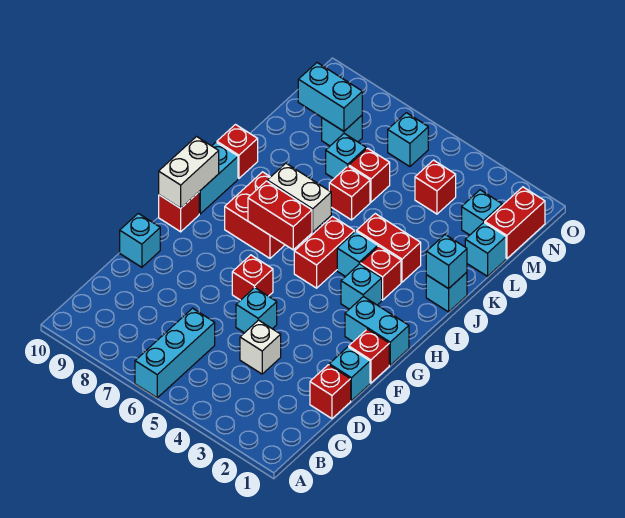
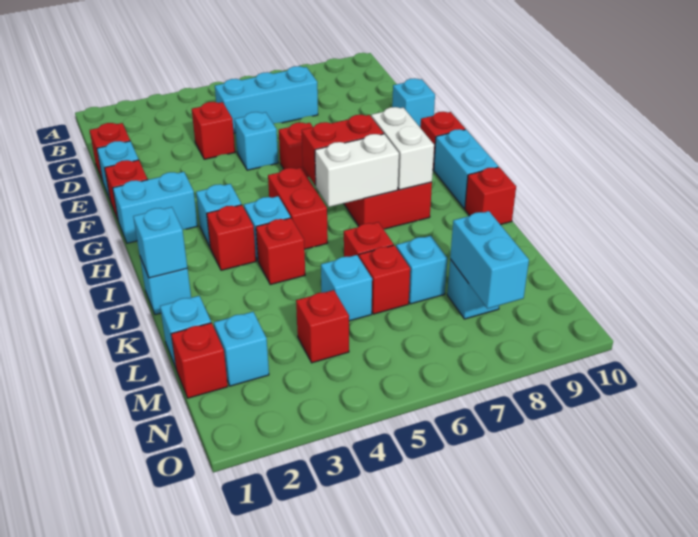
cyan brick A6:C6 level 1 -> cyan brick C5:C7 level 1
white brick D4 level 1 -> red brick D4 level 1
white brick G10:H10 level 2 -> white brick H8:I8 level 2
red brick J3:J4 level 1 -> red brick J4 level 1
red brick M1:N1 level 1 -> red brick M1 level 1
cyan brick M8:M9 level 2 -> cyan brick M8:N8 level 2
cyan brick N6 level 1 -> cyan brick L5 level 1

